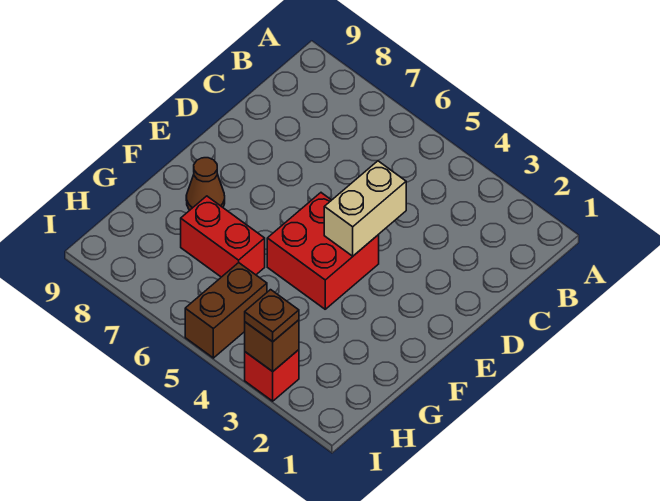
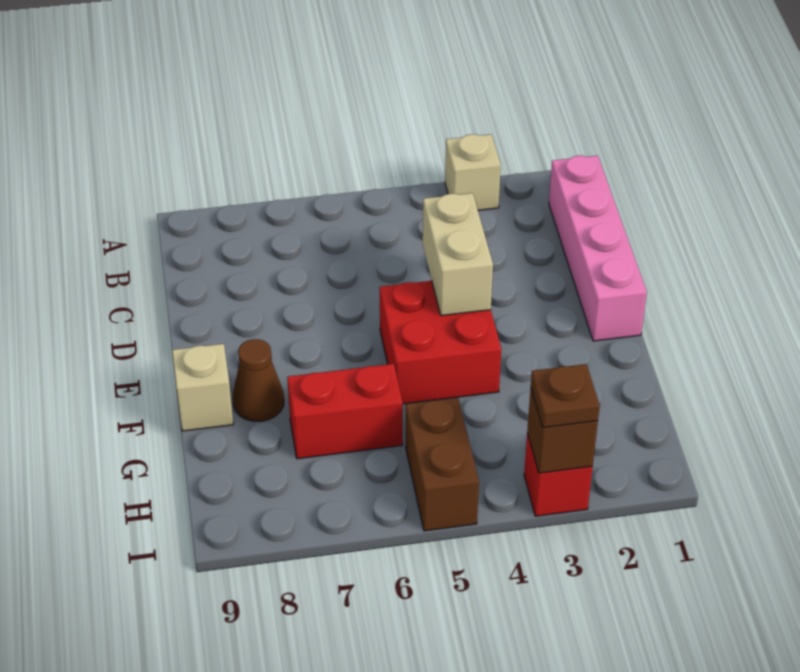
none -> tan brick A3 level 1
none -> pink brick B1:E1 level 1
none -> tan brick F9 level 1

